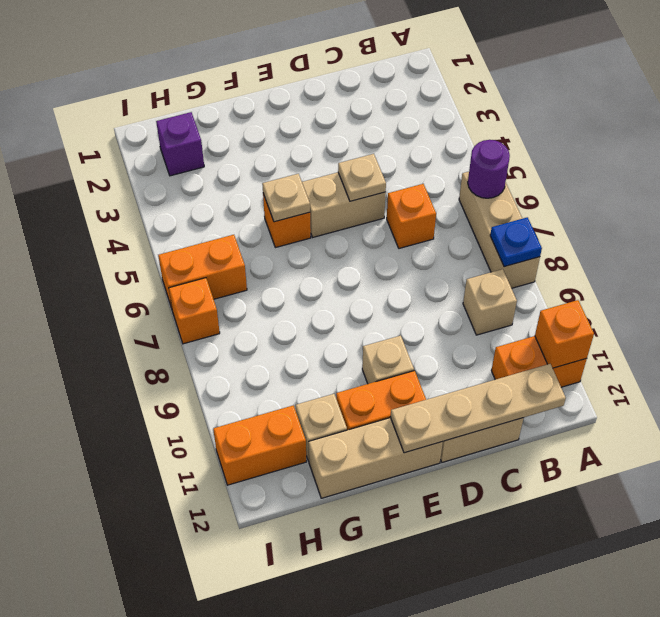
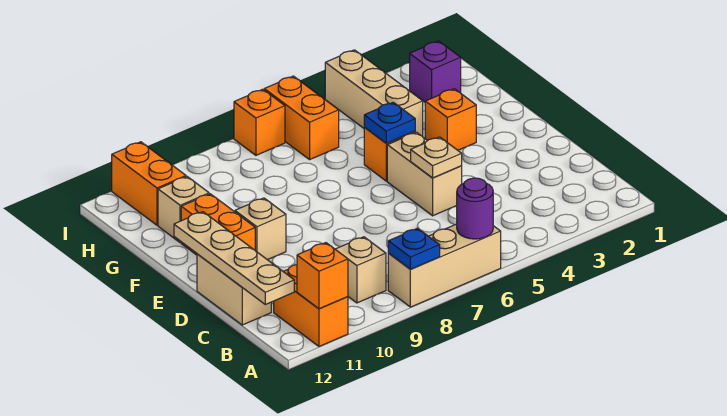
orange brick C6 level 1 -> orange brick F3 level 1
tan brick E12:G12 level 1 -> tan brick G4:I4 level 1
tan plate F5 level 2 -> blue plate F5 level 2

